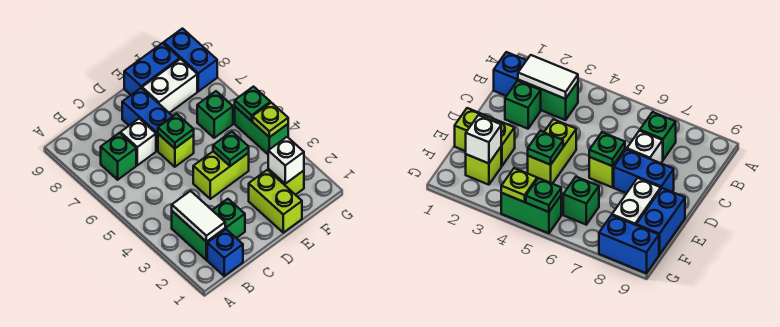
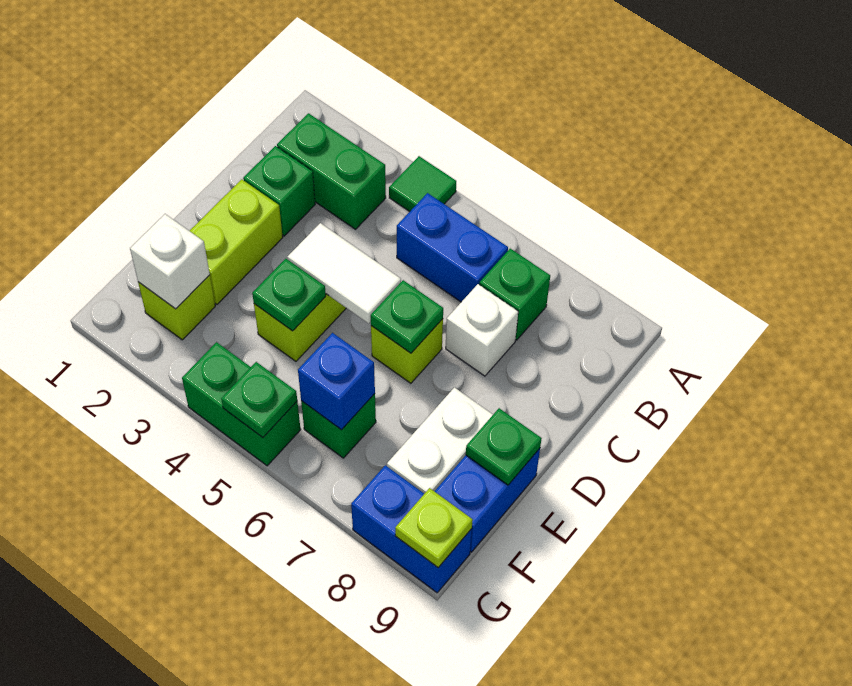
none -> green tile A4 level 1
blue brick B1 level 1 -> blue brick F6 level 2
white tile B2:B3 level 2 -> white tile D4:D5 level 2
blue brick D7:D8 level 1 -> blue brick B5:B6 level 1
lime brick E1:E2 level 1 -> lime brick D2:E2 level 1
none -> green plate E9 level 2
lime plate G4 level 2 -> lime plate G9 level 2

